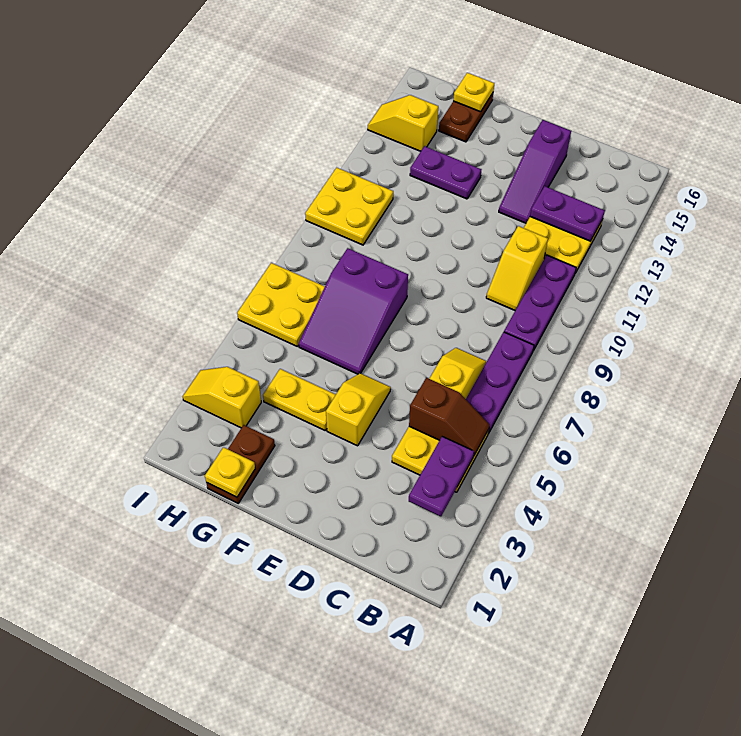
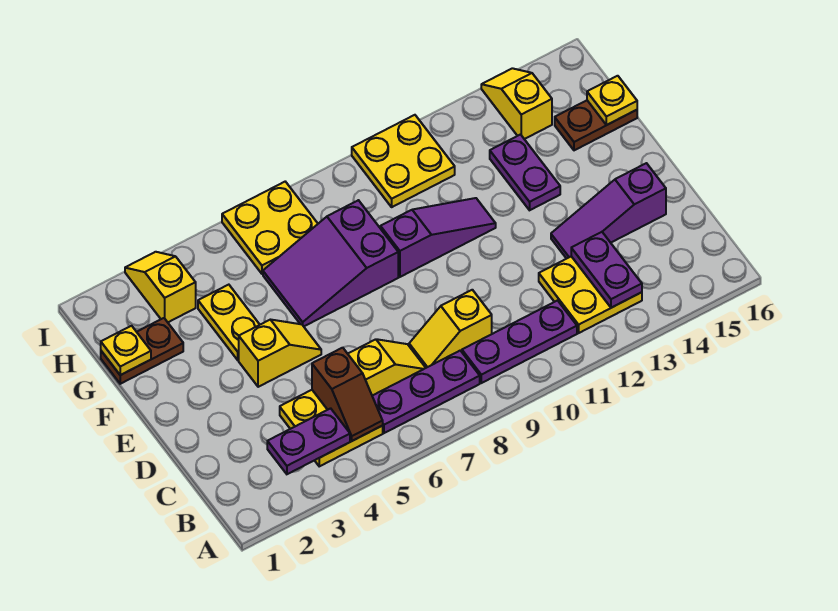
yellow slope C10:C11 level 1 top 11 -> yellow slope C8:C9 level 1 top 9
none -> purple slope F9:F11 level 1 top 9

